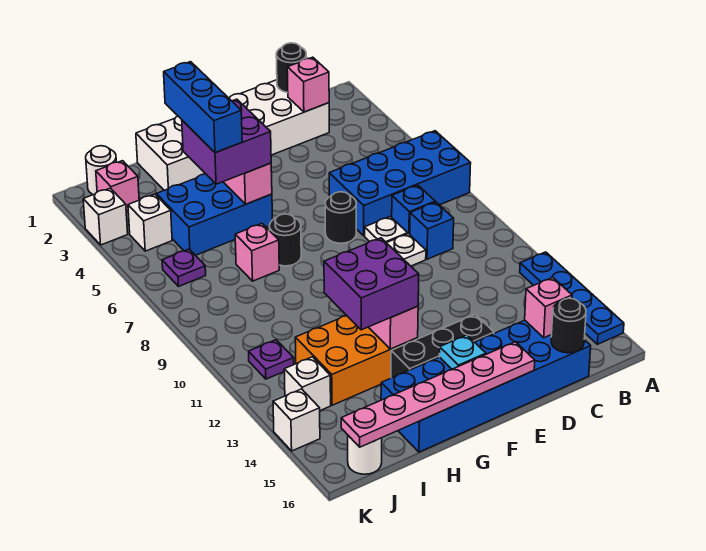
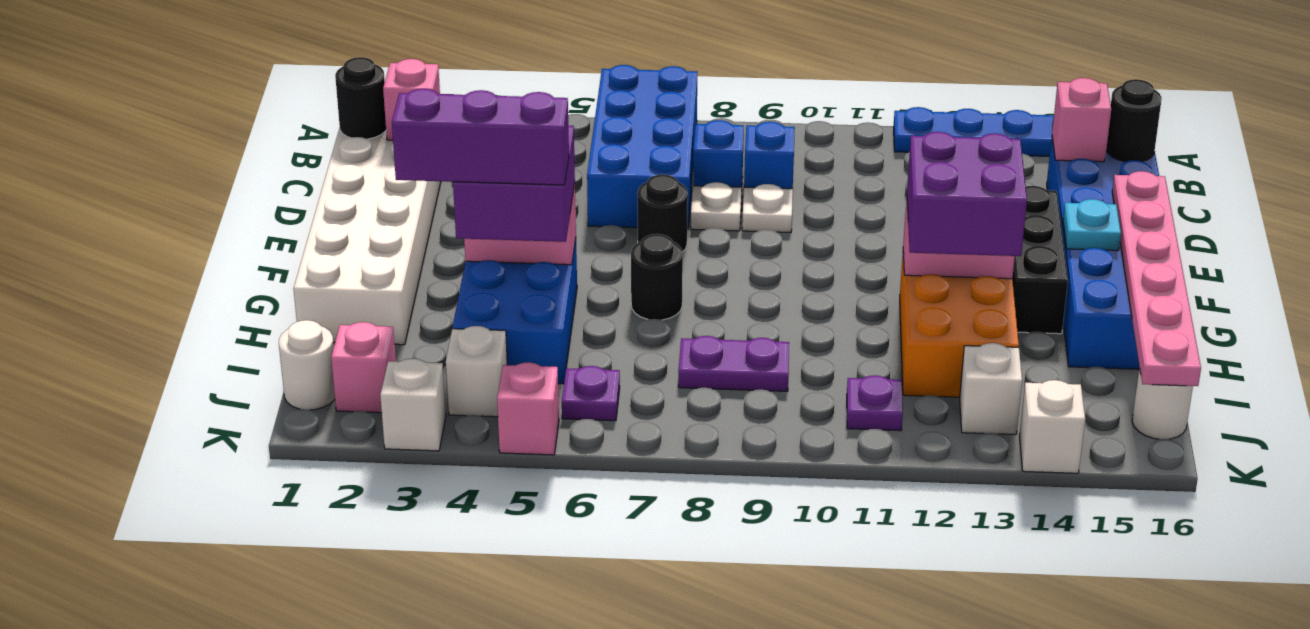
blue brick H3:H5 level 4 -> purple brick H3:H5 level 4
pink brick H7 level 1 -> pink brick K5 level 1
none -> purple plate I8:I9 level 1

